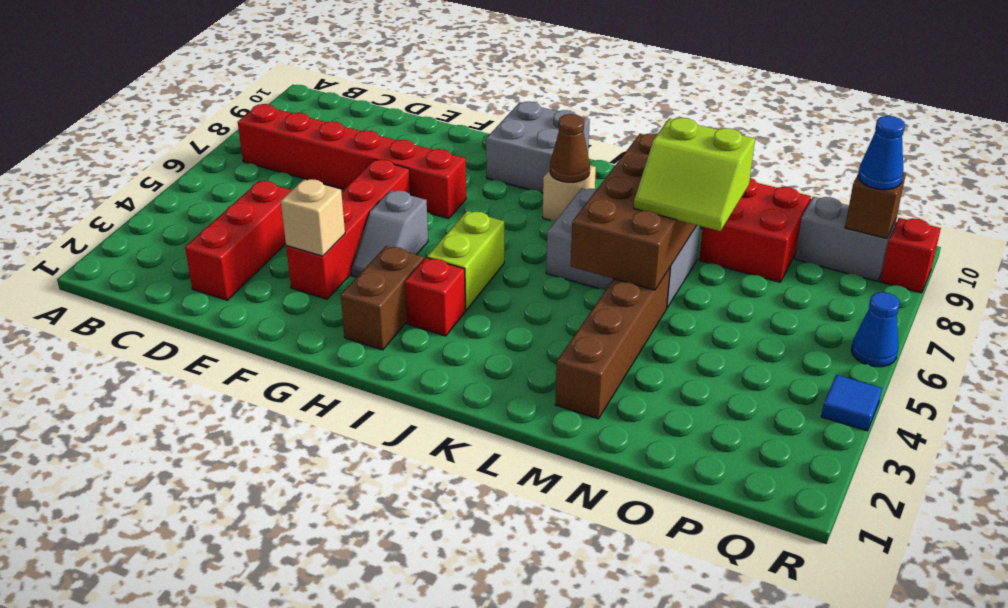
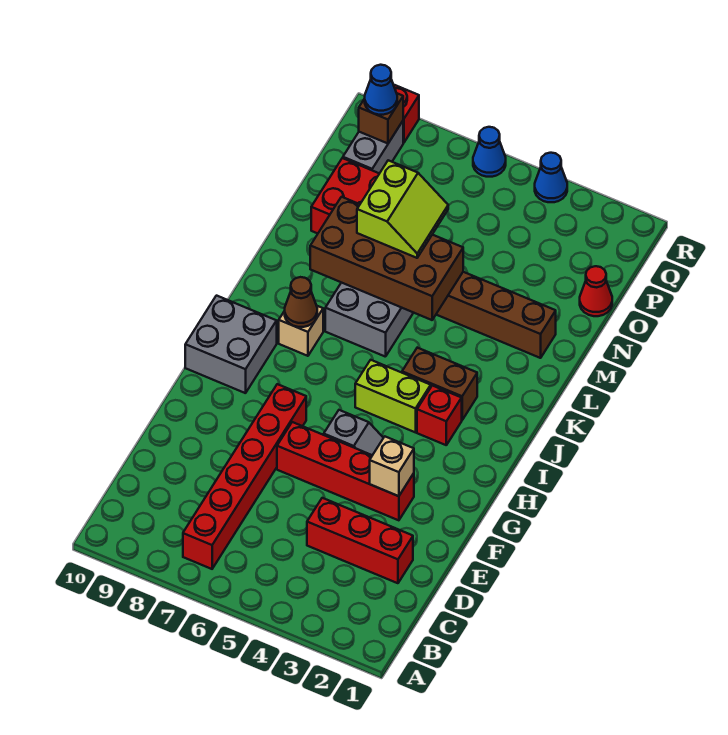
brown brick H2:H3 level 1 -> brown brick J3:J4 level 1
none -> red cone O1 level 1
blue tile R4 level 1 -> blue cone R4 level 1

